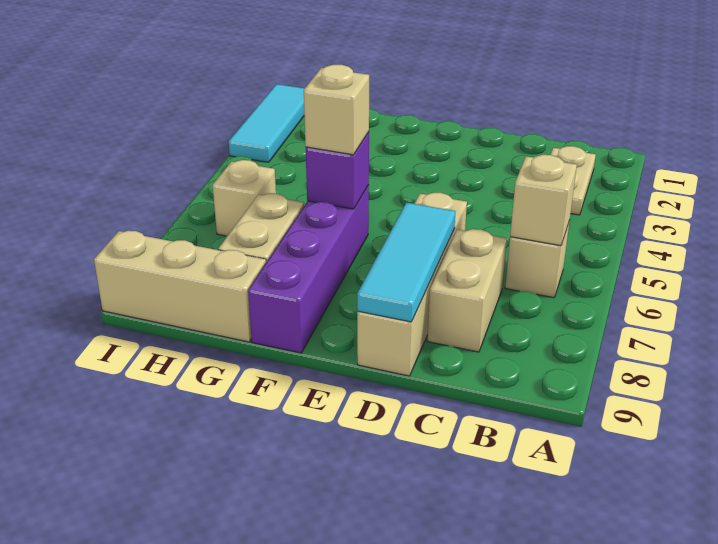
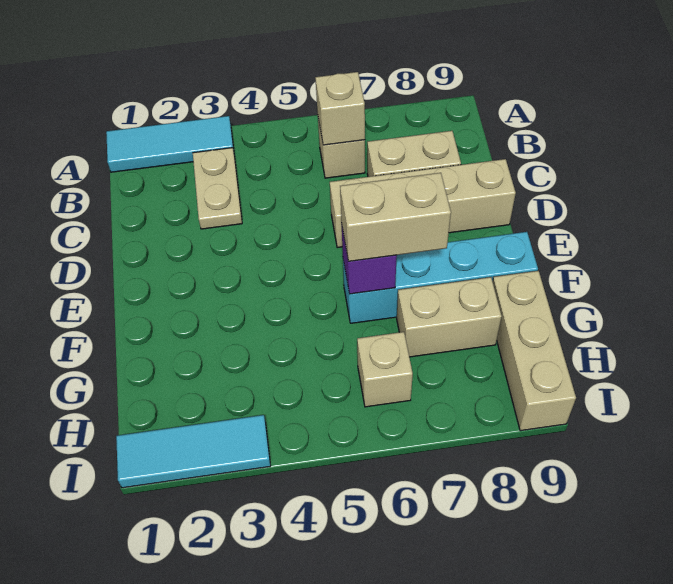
tan plate B2:B3 level 1 -> tan plate B3:C3 level 1
cyan tile D7:D9 level 2 -> cyan tile A1:A3 level 1
purple brick F6:F9 level 1 -> cyan brick F6:F9 level 1
tan brick F6 level 3 -> tan brick F6:F7 level 3

